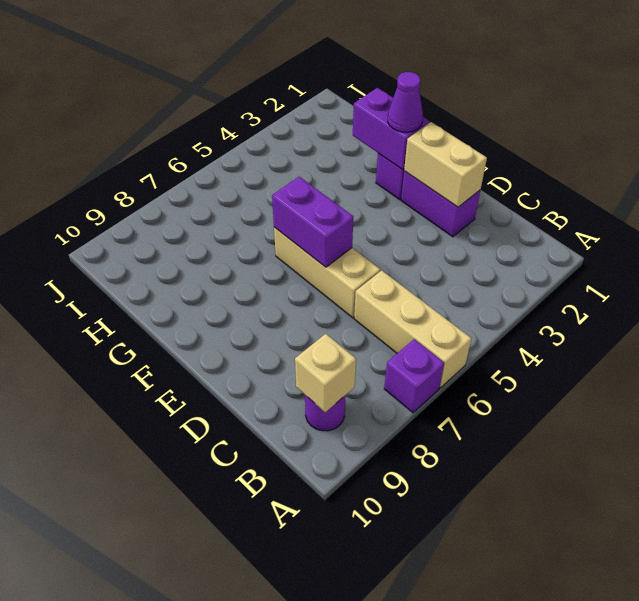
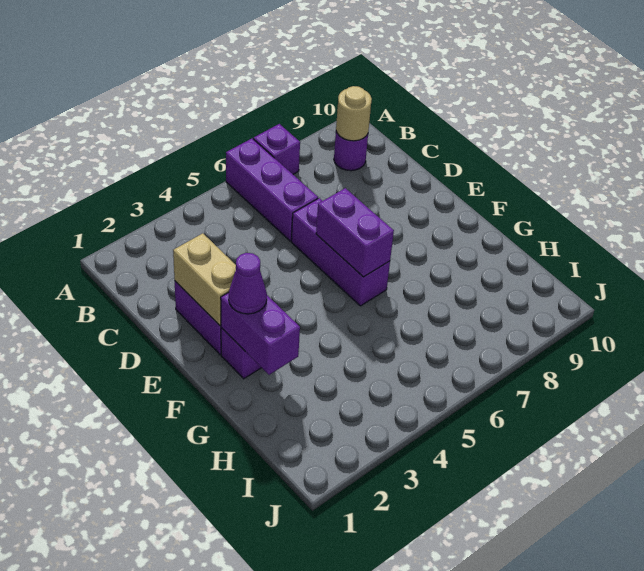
tan brick A6:C6 level 1 -> purple brick A6:C6 level 1
tan brick B9 level 2 -> tan round brick B9 level 2
tan brick D6:F6 level 1 -> purple brick D6:F6 level 1

